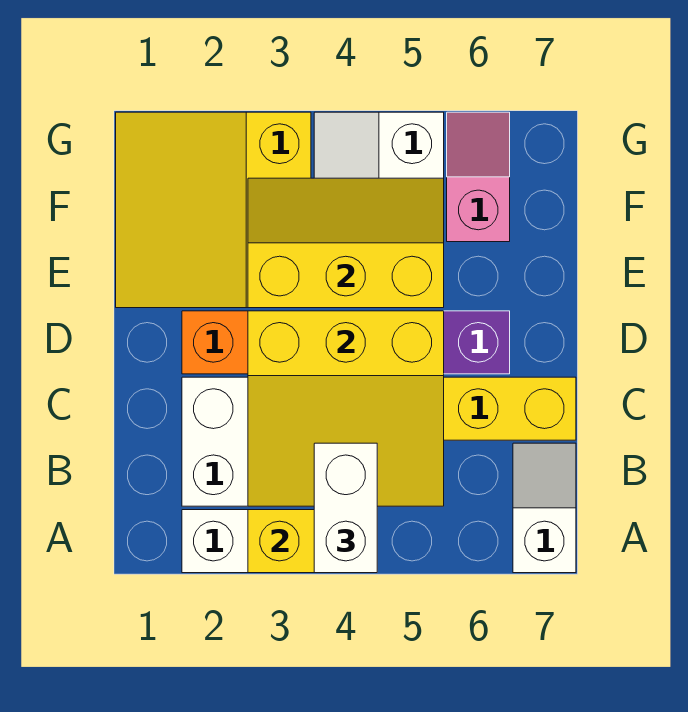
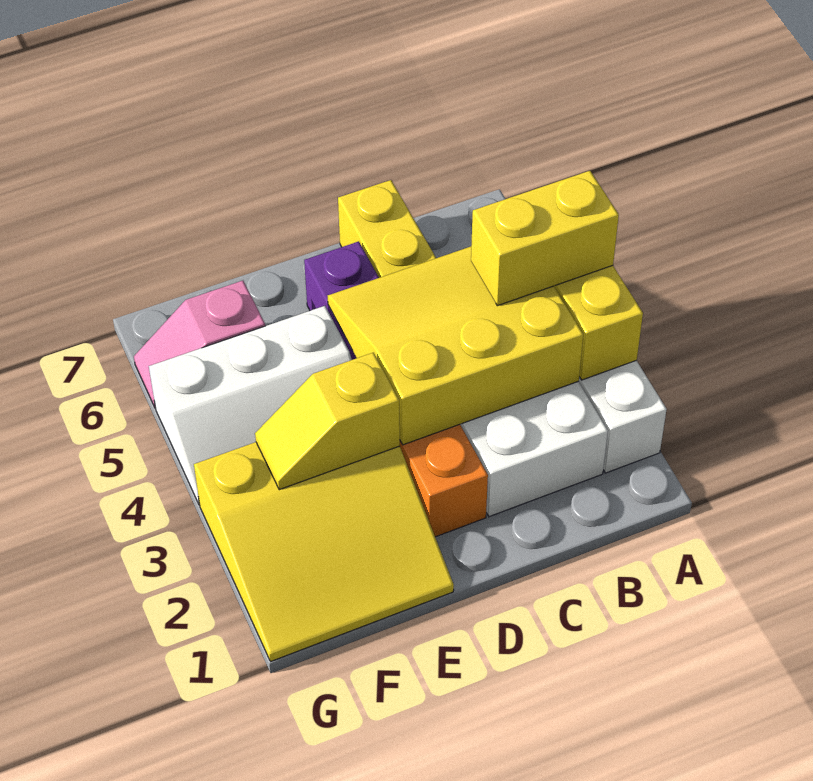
white brick A4:B4 level 3 -> yellow brick A4:B4 level 3
white slope A7:B7 level 1 top A -> none
yellow slope B3:D5 level 2 top D -> yellow slope B3:D5 level 2 top 3
yellow slope E3:F5 level 2 top E -> yellow slope E3:F3 level 2 top E

